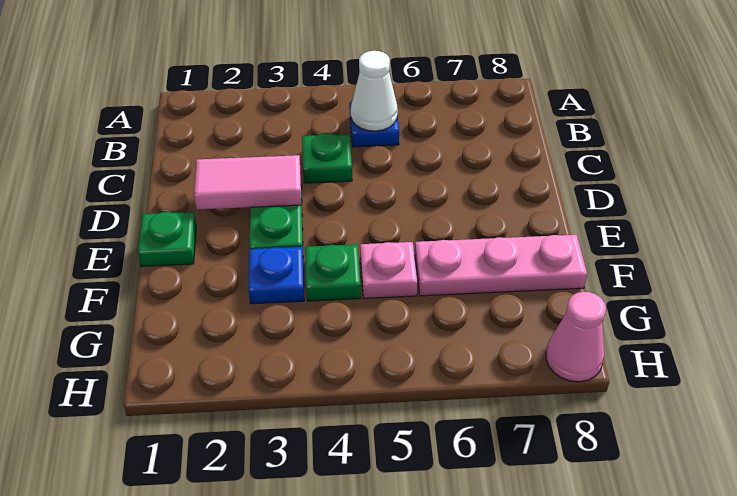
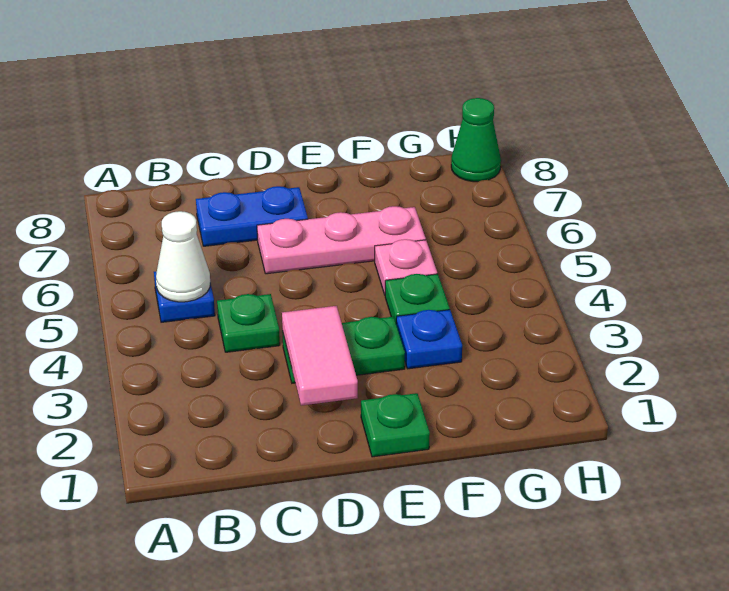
none -> blue plate C7:D7 level 1
pink plate F6:F8 level 1 -> pink plate D6:F6 level 1
pink cone H8 level 1 -> green cone H8 level 1

